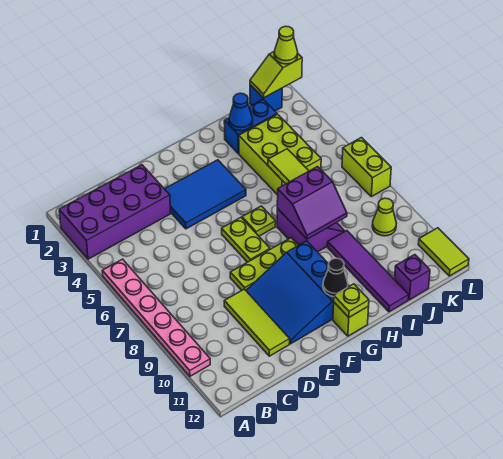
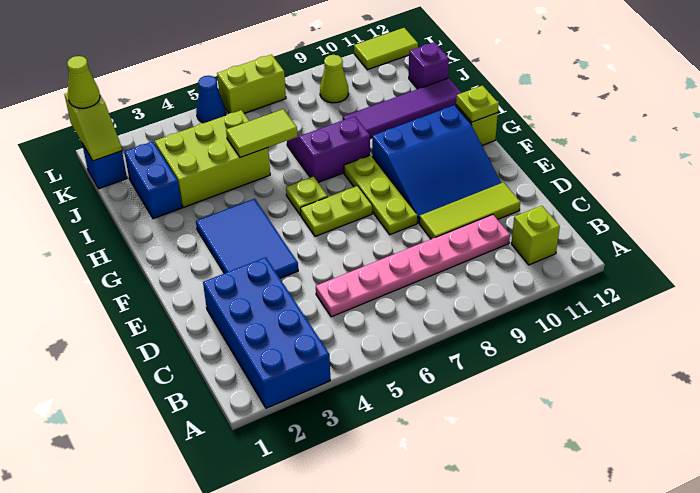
purple brick A2:D3 level 1 -> blue brick A2:D3 level 1
pink plate A5:A10 level 1 -> pink plate C5:C10 level 1
none -> lime brick B11 level 1
black cone G11 level 2 -> none
purple slope H7:I8 level 2 top 7 -> none
blue cone I2 level 2 -> blue cone L5 level 1

